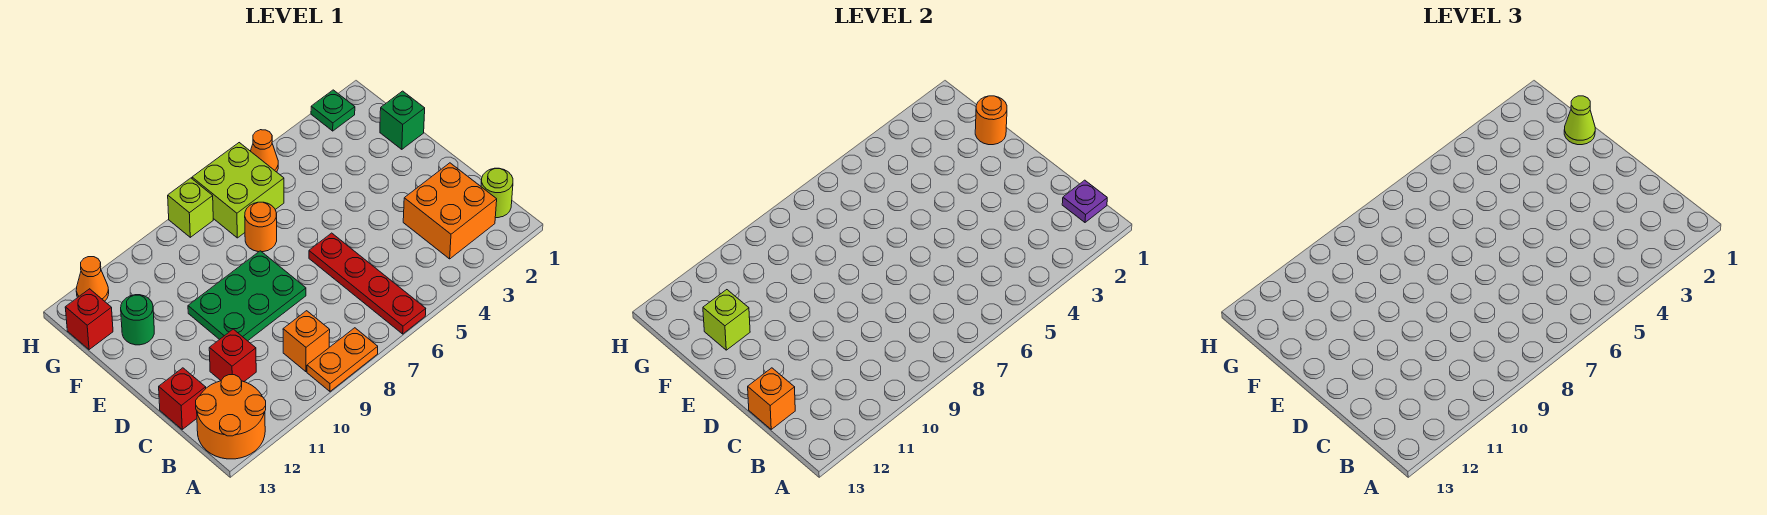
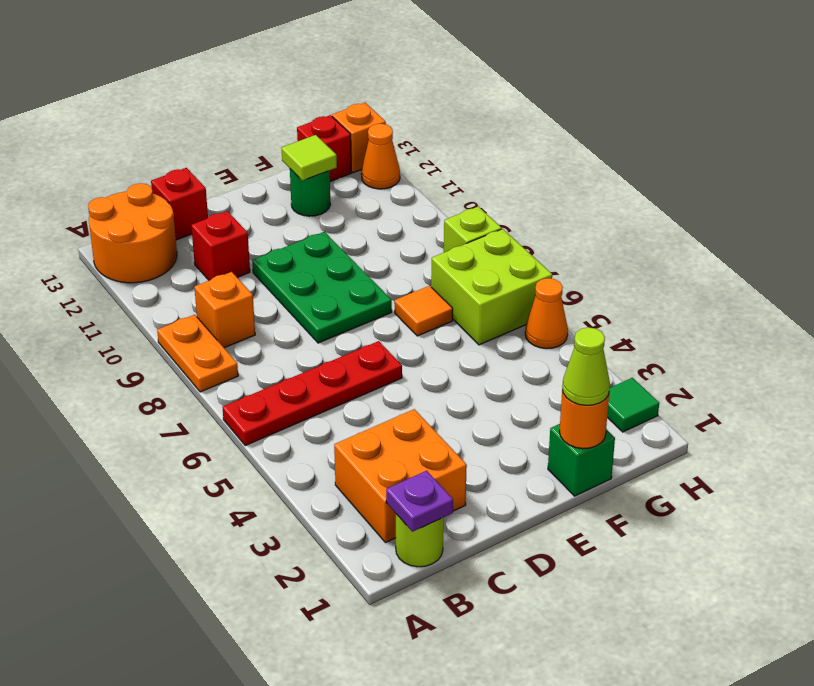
orange brick C13 level 2 -> orange brick H13 level 1
orange round brick F7 level 1 -> orange tile F7 level 1
lime brick F12 level 2 -> lime tile F12 level 2
green plate H2 level 1 -> green tile H2 level 1

